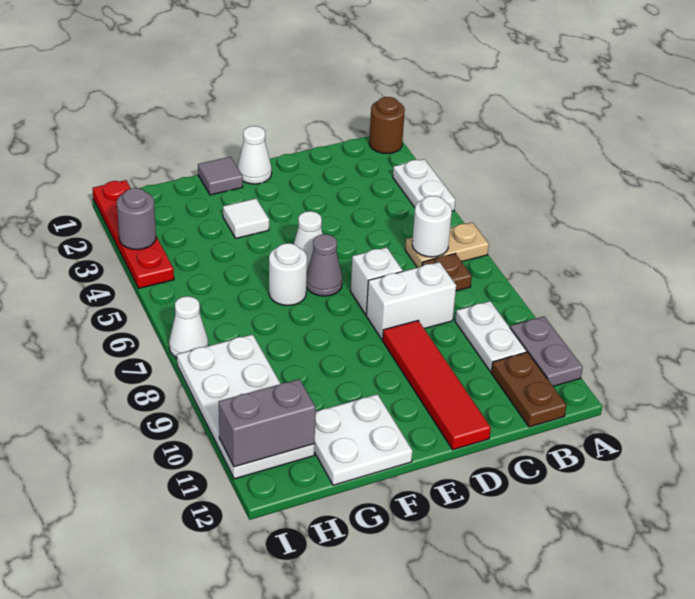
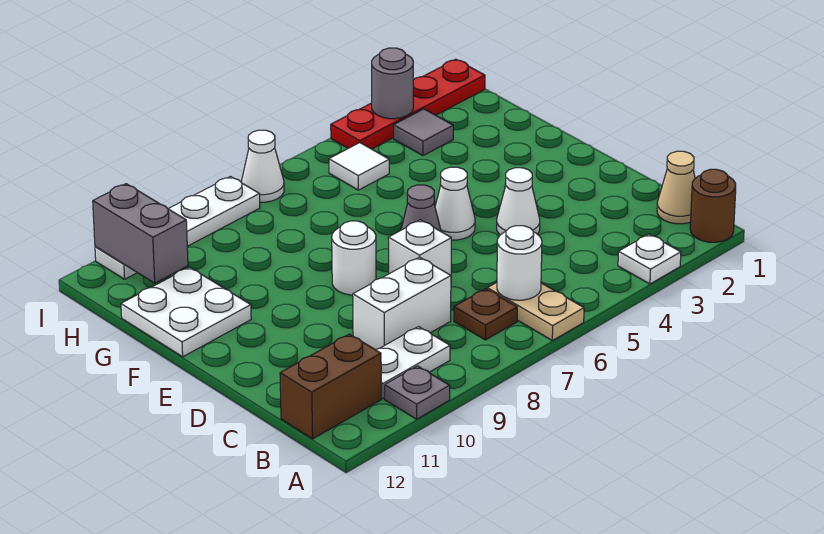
white plate A3:A4 level 1 -> white plate A3 level 1
grey plate A10:A11 level 1 -> grey plate A10 level 1
none -> tan cone B1 level 1
brown plate B11:B12 level 1 -> brown brick B11:B12 level 1
white brick C8:D8 level 1 -> white brick C8:C9 level 1
red tile D9:D12 level 1 -> none
white cone E1 level 1 -> white cone D4 level 1
grey tile F1 level 1 -> grey tile H3 level 1
white tile F3 level 1 -> white tile H5 level 1
white round brick F6 level 1 -> white round brick E8 level 1
white plate H8:I11 level 1 -> white plate I8:I11 level 1

